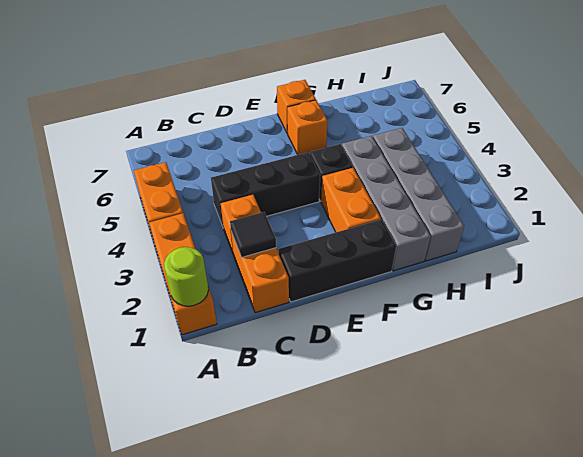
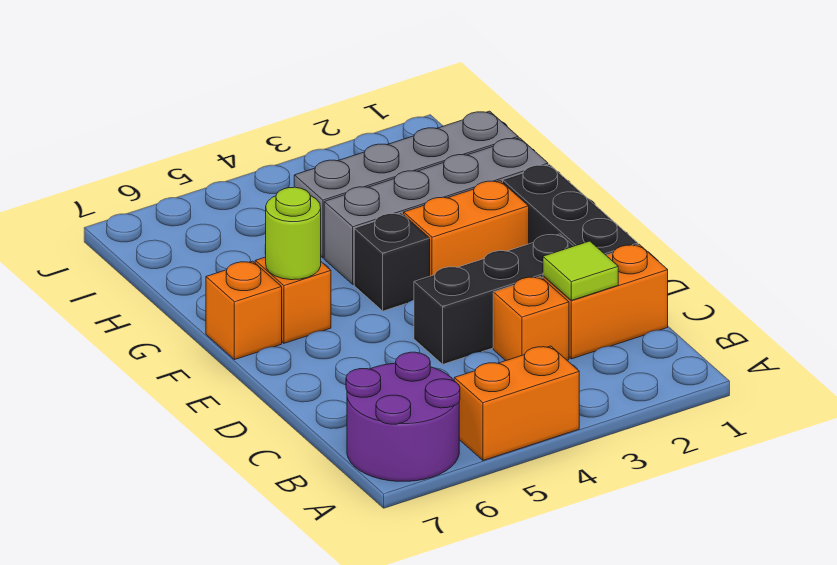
orange brick A1:A3 level 1 -> none
lime round brick A1 level 2 -> lime round brick F6 level 2
none -> purple round brick A6:B7 level 1
black tile C2 level 2 -> lime tile C2 level 2
black brick C4:E4 level 1 -> black brick D2:D4 level 1

